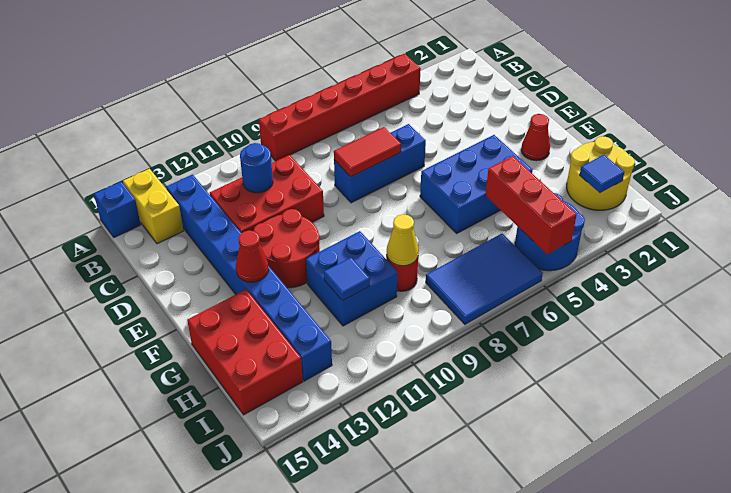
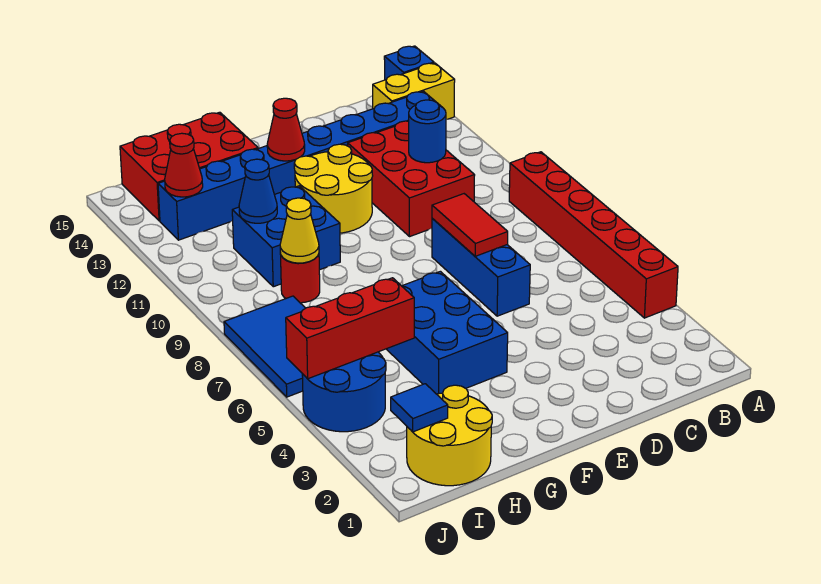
red round brick E11:F12 level 1 -> yellow round brick E11:F12 level 1
red cone F2 level 1 -> red cone I13 level 2
blue tile H11 level 2 -> blue cone H11 level 2

